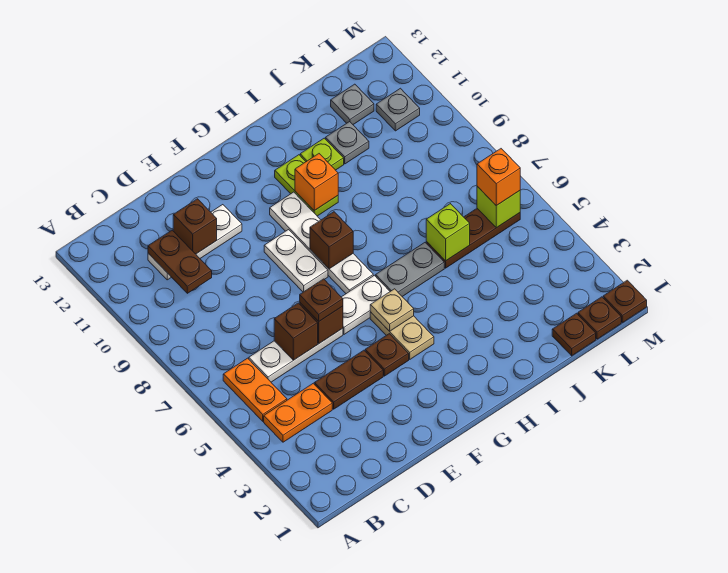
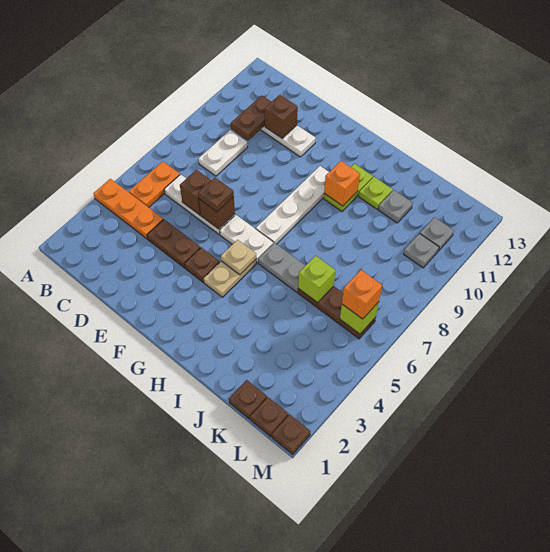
orange plate B4:C4 level 1 -> orange plate A4:C4 level 1
white plate F8:F9 level 1 -> white plate C8:C9 level 1
brown brick G8 level 2 -> none
grey plate K12 level 1 -> grey plate L10 level 1

